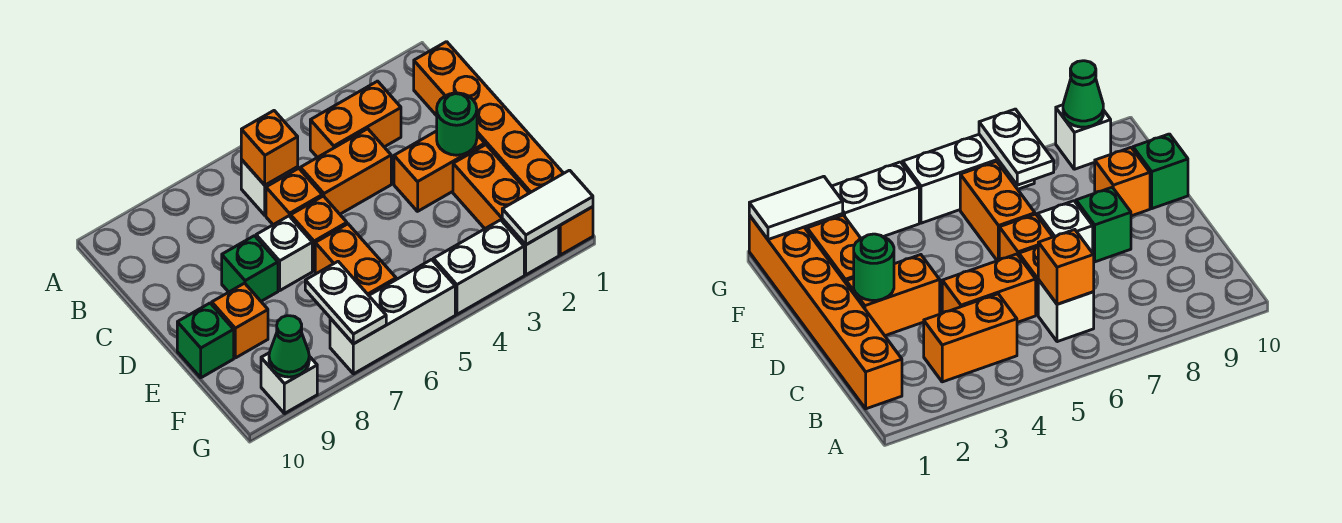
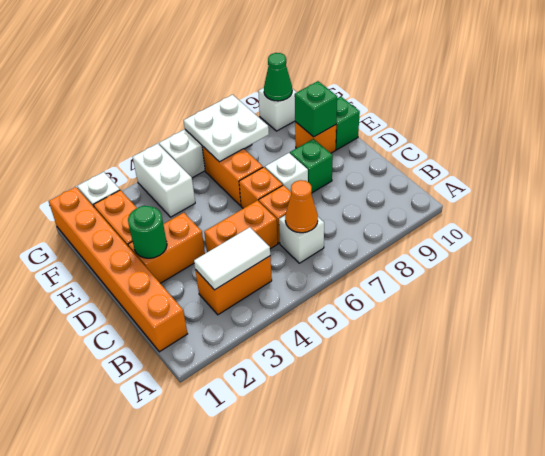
orange brick B6 level 2 -> orange cone B6 level 2
none -> green brick E9 level 2
white plate F7:G7 level 2 -> white plate F6:G7 level 2
white tile G1:G2 level 2 -> white tile B3:B4 level 2
white brick G3:G4 level 1 -> white brick F4:G4 level 1

